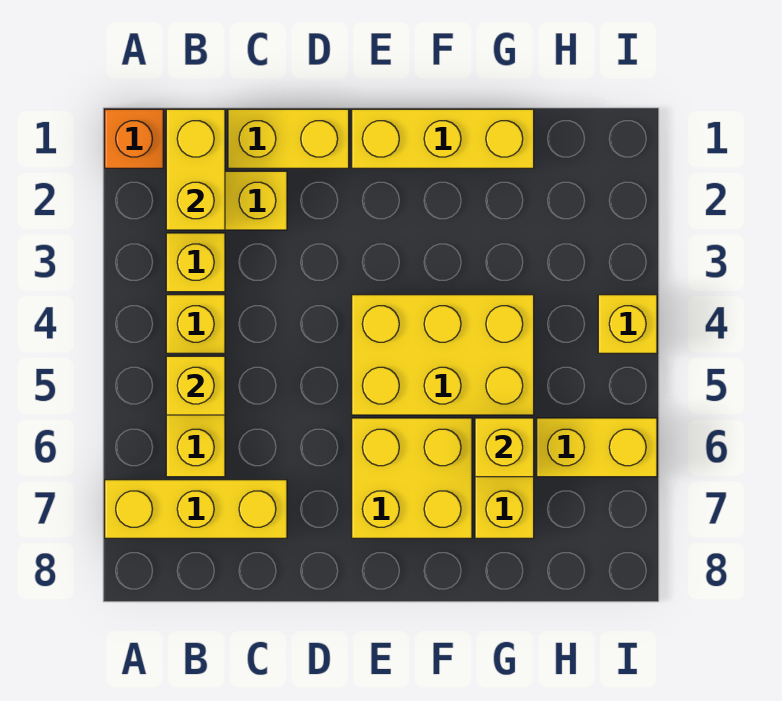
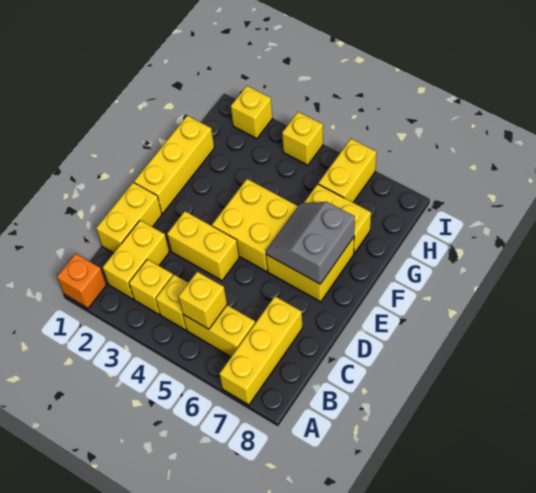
yellow brick B1:B2 level 2 -> yellow brick D3:D4 level 1
yellow brick E4:G5 level 1 -> yellow brick E4:F5 level 1
none -> grey slope E6:F7 level 2 top 7
yellow brick G6 level 2 -> yellow brick I2 level 1

